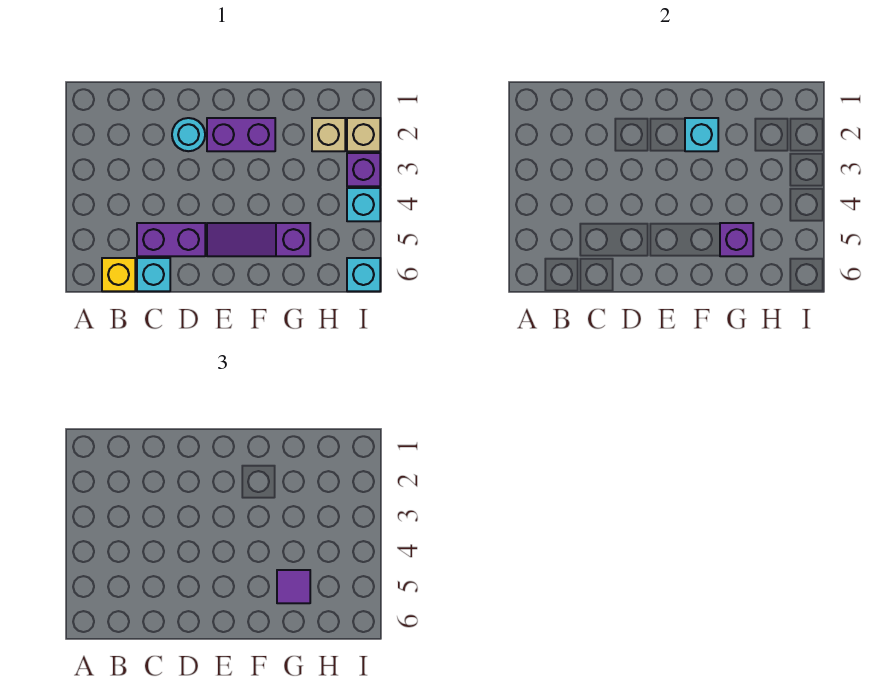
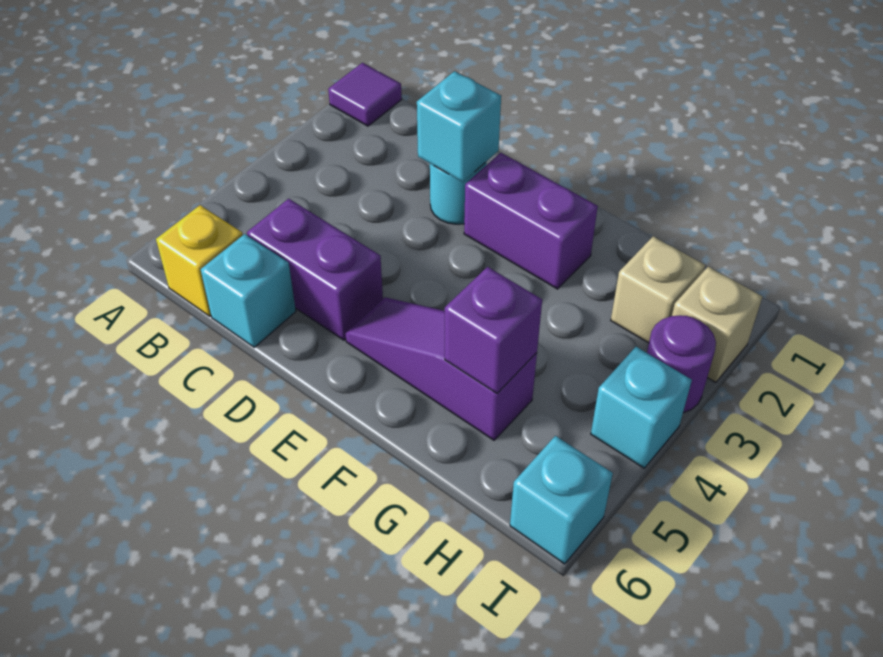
cyan brick F2 level 2 -> cyan brick D2 level 2
purple tile G5 level 3 -> purple tile A1 level 1
purple brick I3 level 1 -> purple round brick I3 level 1

